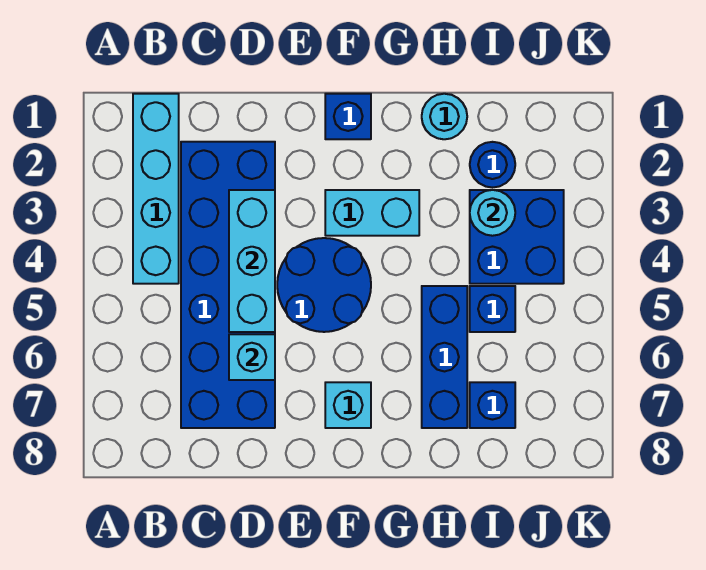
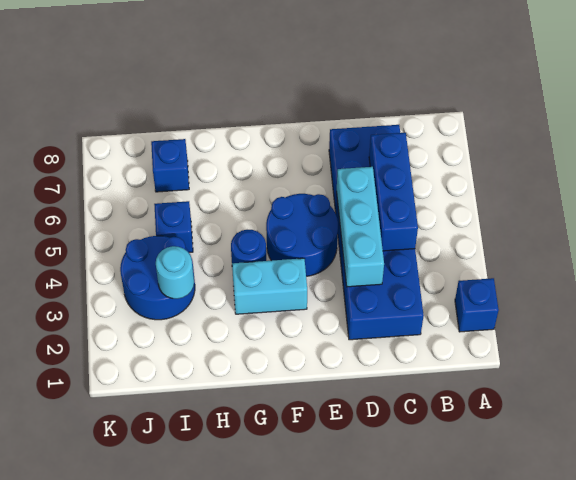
cyan brick B1:B4 level 1 -> none
cyan brick D6 level 2 -> none
blue brick F1 level 1 -> blue brick A2 level 1
cyan brick F7 level 1 -> none
cyan round brick H1 level 1 -> none
blue brick H5:H7 level 1 -> blue brick C4:C6 level 2
blue round brick I2 level 1 -> blue round brick G4 level 1
blue brick I3:J4 level 1 -> blue round brick I3:J4 level 1

